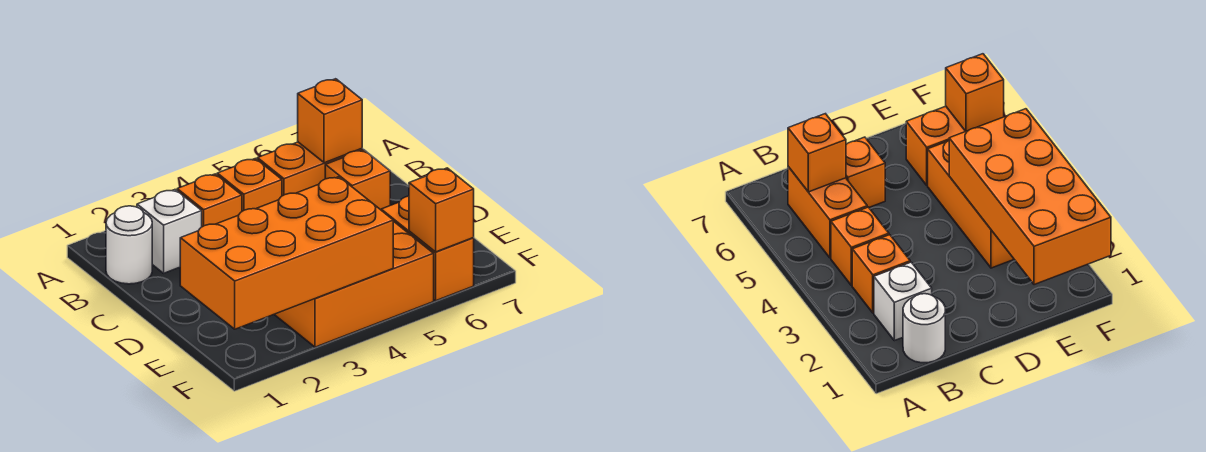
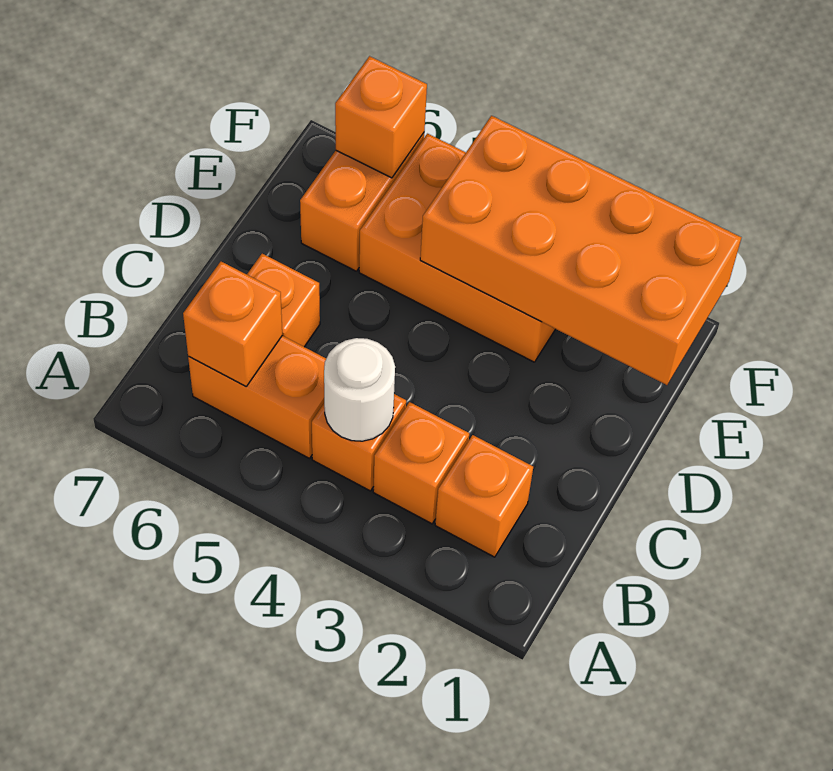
white round brick B1 level 1 -> white round brick B4 level 2
white brick B2 level 1 -> orange brick B2 level 1

